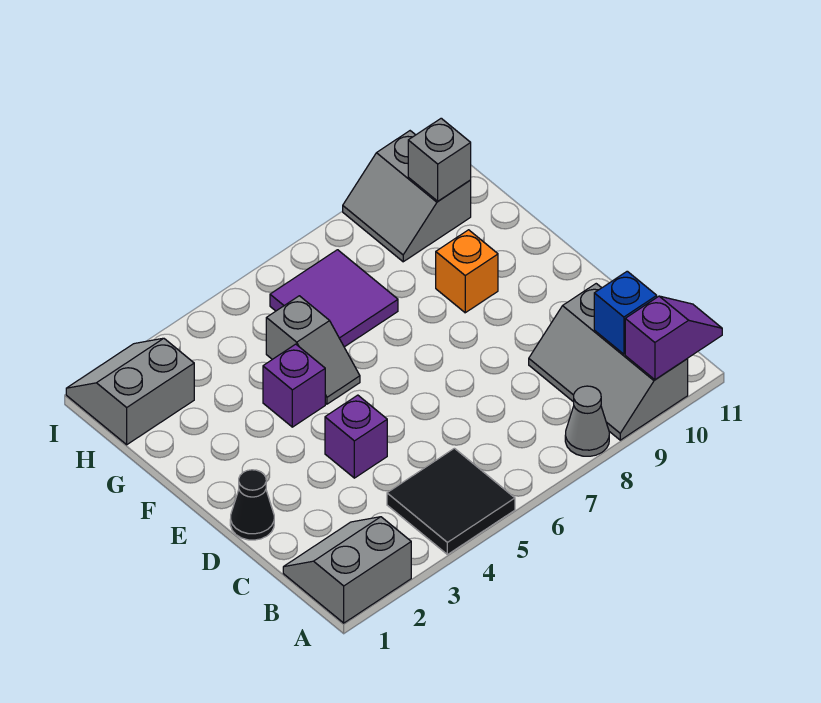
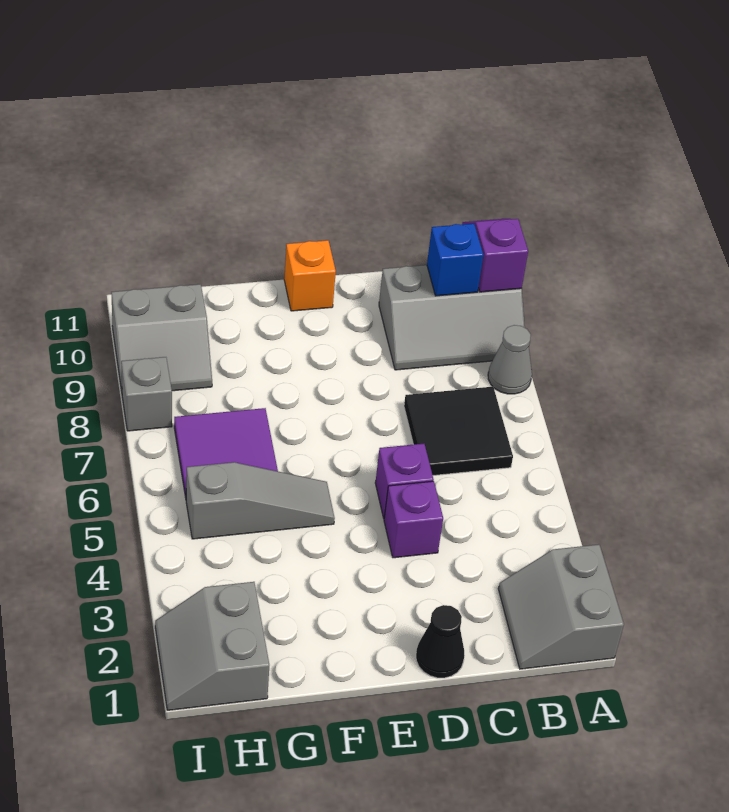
black tile A4:B5 level 1 -> black tile B6:C7 level 1
purple brick F4 level 1 -> purple brick D5 level 1
grey slope F5:G5 level 1 top G -> grey slope F5:H5 level 1 top H
orange brick F9 level 1 -> orange brick E11 level 1
grey brick H10 level 2 -> grey brick I8 level 1

